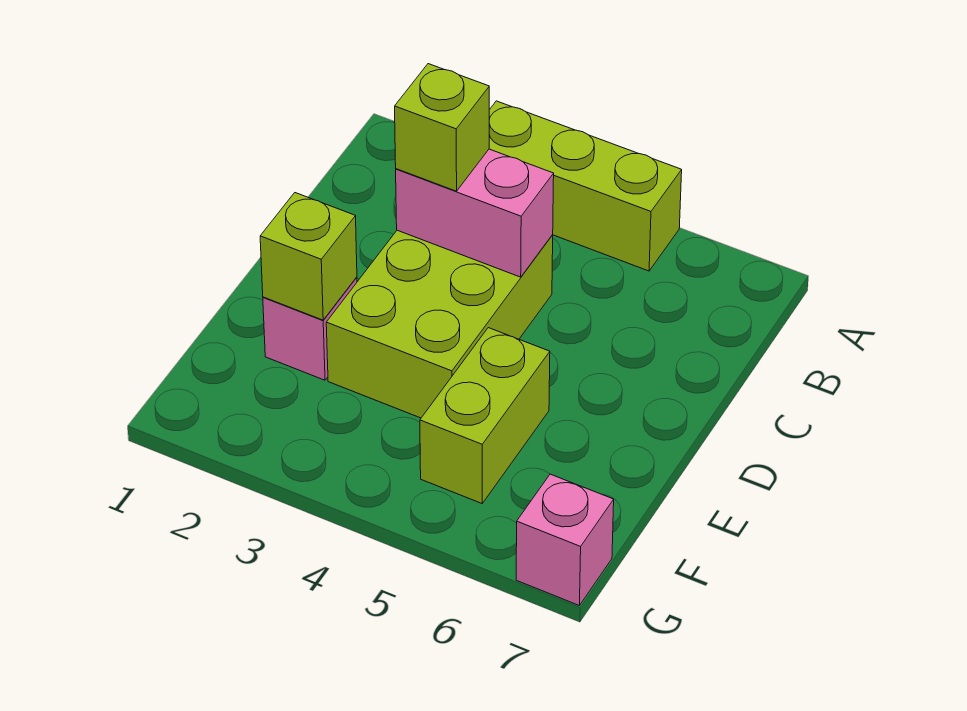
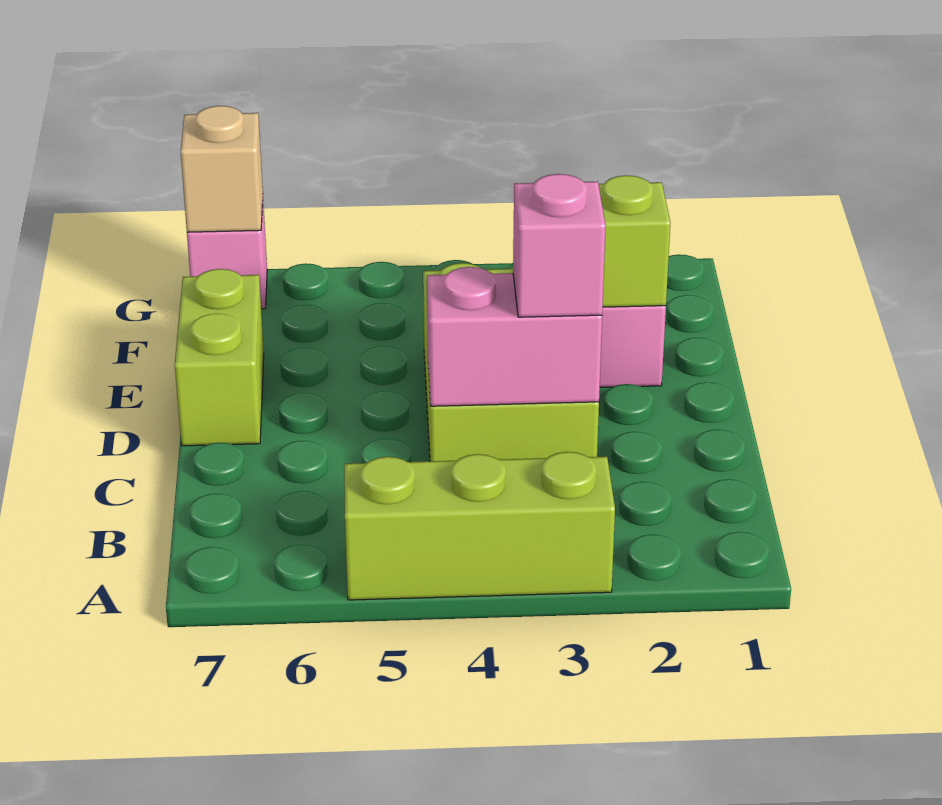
lime brick C3 level 3 -> pink brick C3 level 3
lime brick E5:F5 level 1 -> lime brick D7:E7 level 1
none -> tan brick G7 level 2

